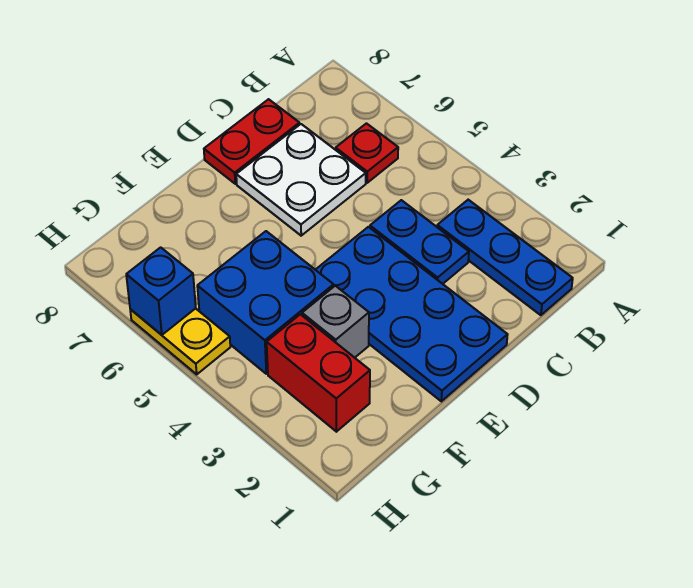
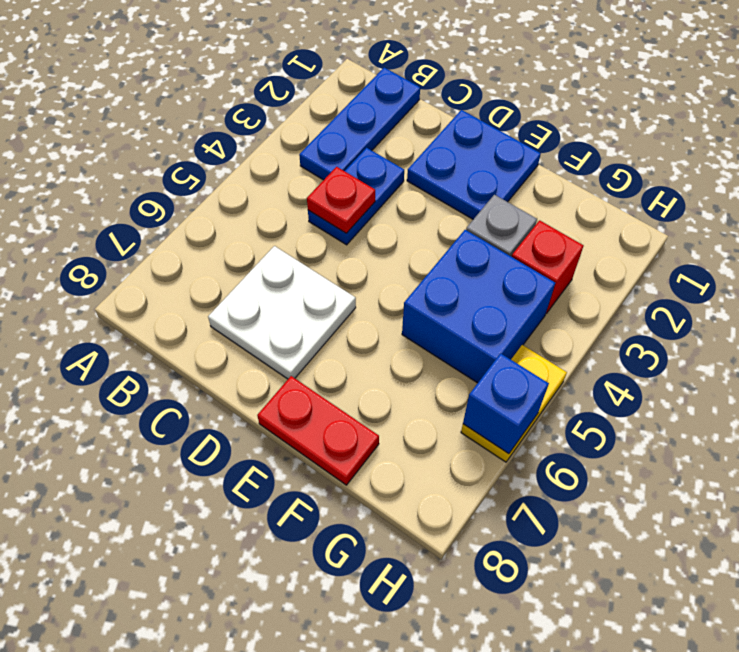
red plate B6 level 1 -> red plate C4 level 2
red plate C8:D8 level 1 -> red plate E8:F8 level 1
blue plate D1:E4 level 1 -> blue plate D1:E2 level 1
red brick G2:G3 level 1 -> red brick G3 level 1

